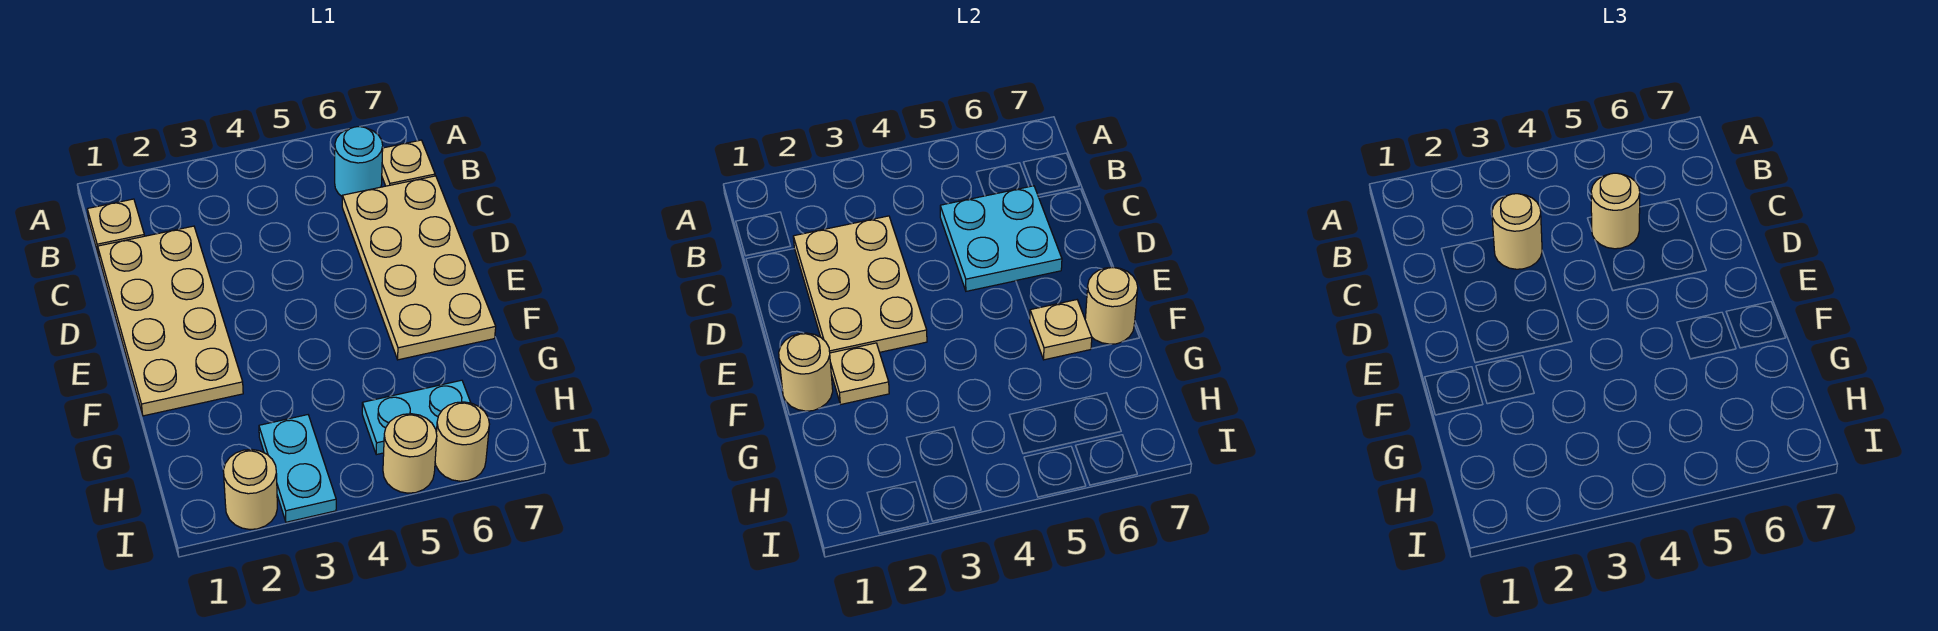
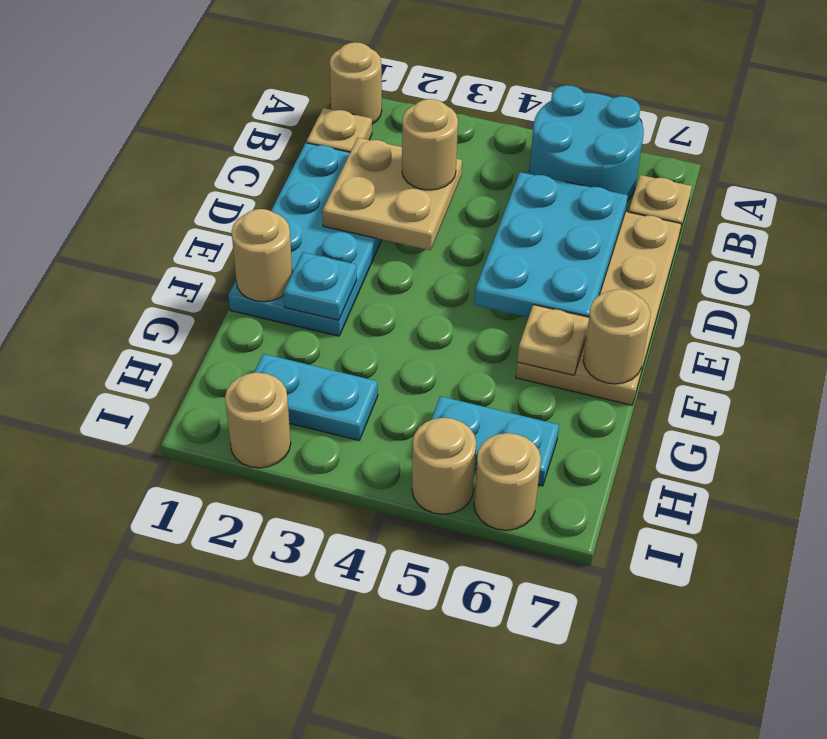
cyan round brick B6 level 1 -> cyan round brick A5:B6 level 1
tan plate C1:F2 level 1 -> cyan plate C1:F2 level 1
tan plate C2:E3 level 2 -> tan plate C2:D3 level 2
cyan plate C5:D6 level 2 -> cyan plate C5:E6 level 2
tan round brick C5 level 3 -> tan round brick A1 level 1
tan plate F2 level 2 -> cyan plate F2 level 2
cyan plate H3:I3 level 1 -> cyan plate H2:H3 level 1

